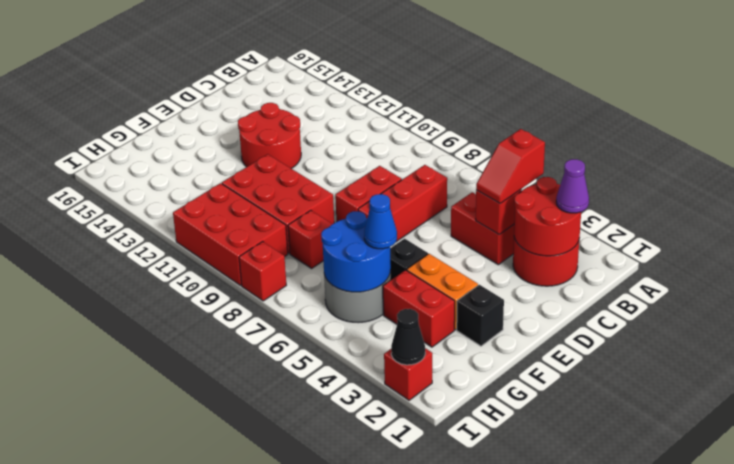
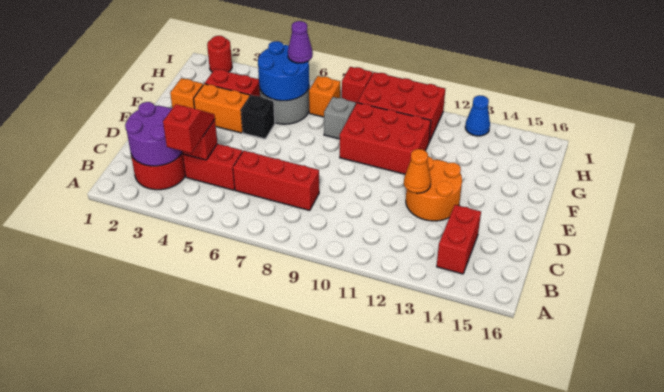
red round brick B2:C3 level 2 -> purple round brick B2:C3 level 2
purple cone B2 level 3 -> purple cone H6 level 3
red brick C7:E7 level 1 -> red brick C6:C8 level 1
red brick D8:E8 level 1 -> red brick B14:C14 level 1
red round brick D12:E13 level 1 -> orange round brick D12:E13 level 1
none -> orange cone D12 level 2
black brick F2 level 1 -> orange brick F2 level 1
blue cone G5 level 3 -> blue cone I13 level 1
red brick G8 level 1 -> grey brick G8 level 1
none -> orange brick H7 level 1
red brick I2 level 1 -> red round brick I2 level 1
black cone I2 level 2 -> none

